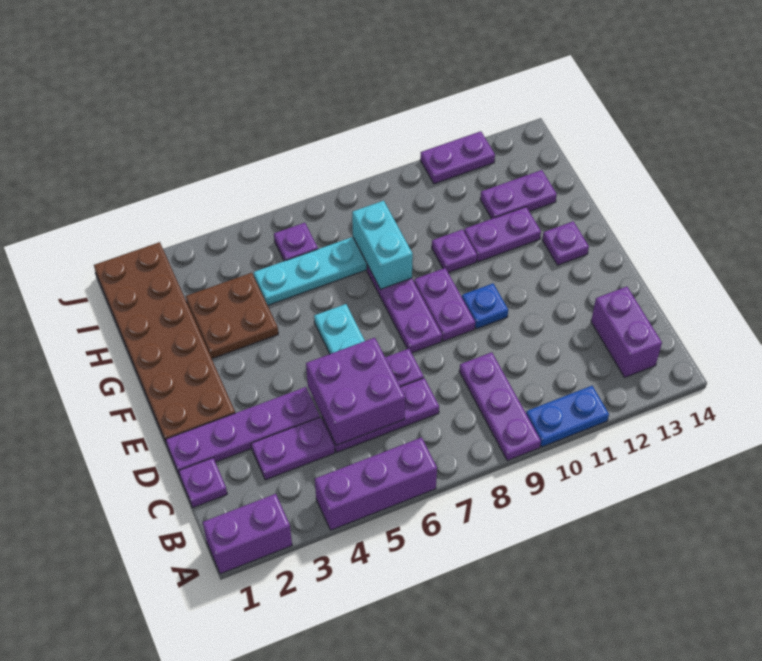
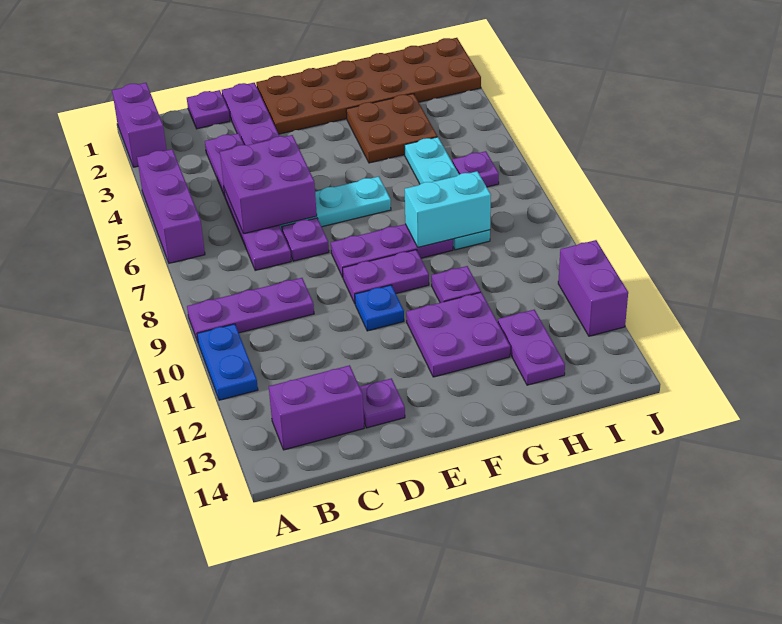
purple plate F13 level 1 -> purple plate D13 level 1
purple plate G11:G12 level 1 -> purple plate F11:G12 level 1
purple plate J11:J12 level 1 -> purple brick J11:J12 level 1

